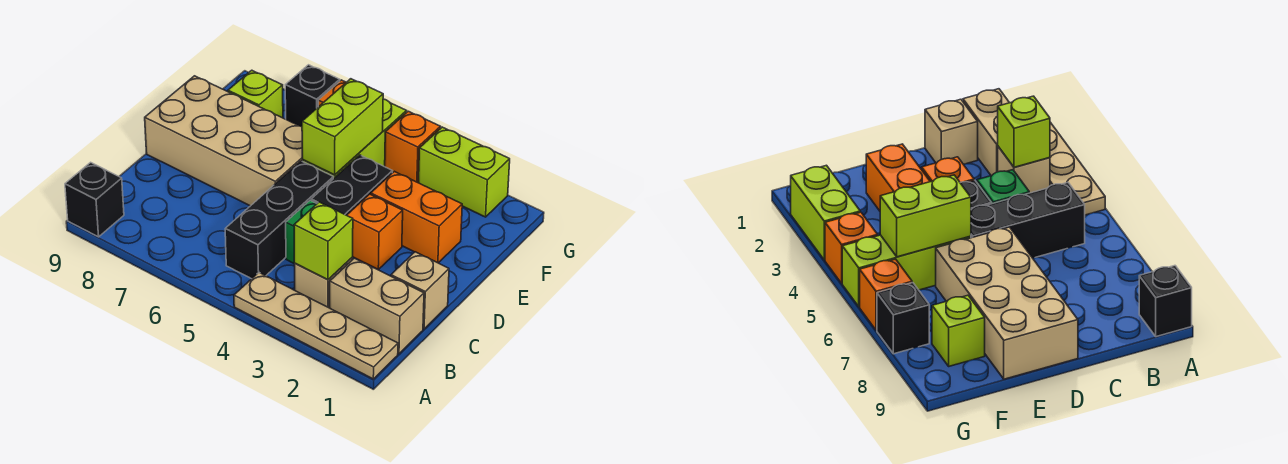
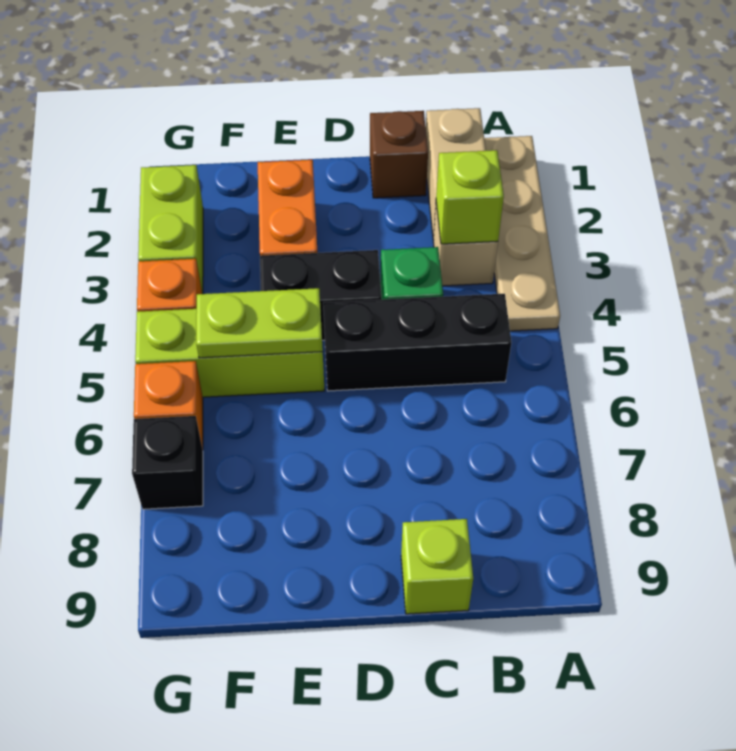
black brick A9 level 1 -> none
tan brick C1 level 1 -> brown brick C1 level 1
orange brick D3 level 1 -> none
tan brick D6:E9 level 1 -> none
lime brick E5:F5 level 2 -> lime plate E5:F5 level 2
lime brick F8 level 1 -> lime brick C9 level 1

